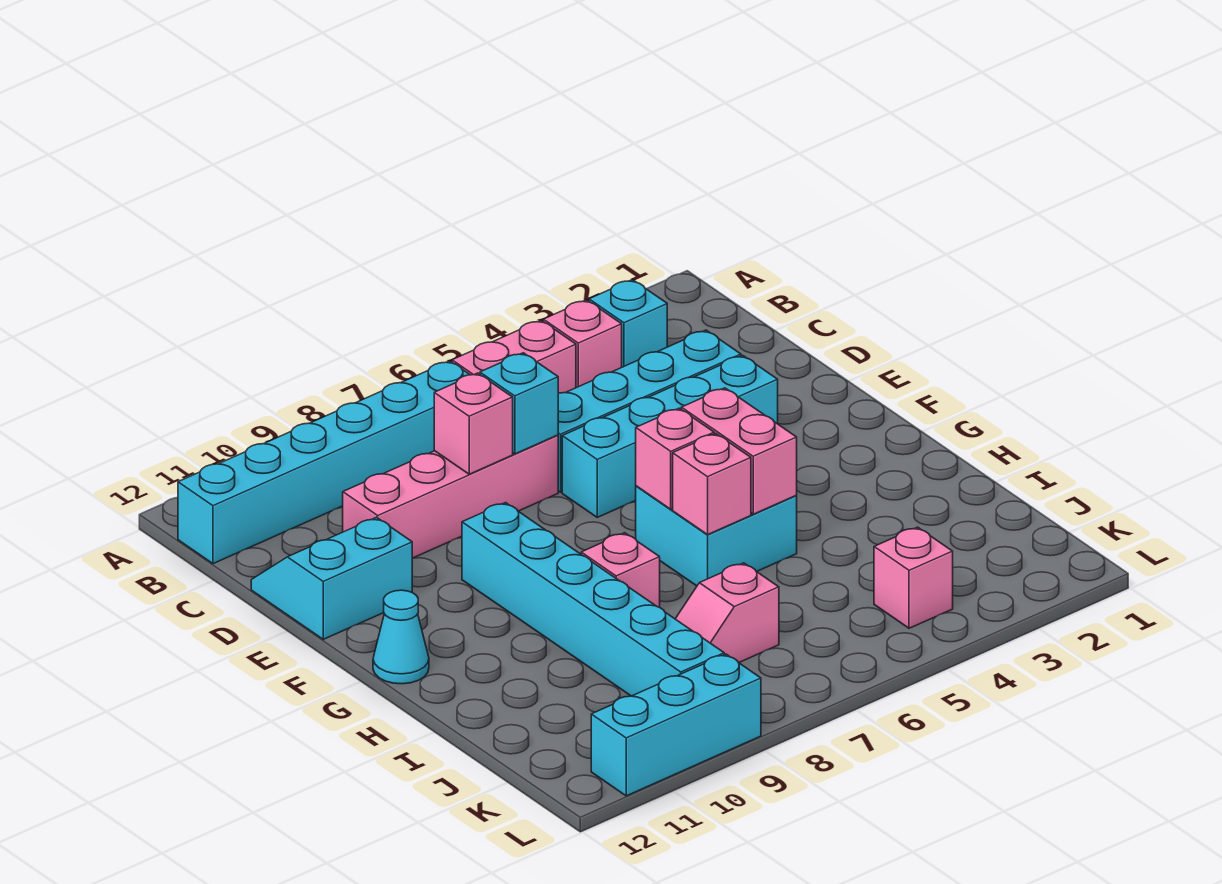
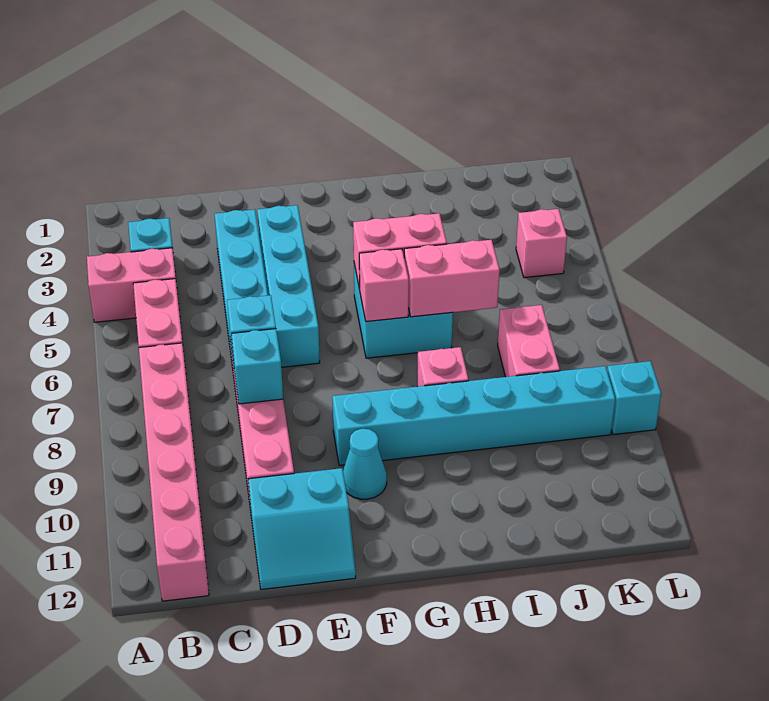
pink brick B4 level 1 -> pink brick A4:B4 level 1
cyan brick B7:B12 level 1 -> pink brick B7:B12 level 1
pink brick D8 level 2 -> cyan brick D8 level 2
cyan slope D11:E12 level 1 top E -> cyan slope D11:E12 level 1 top 11
cyan cone G12 level 1 -> cyan cone F10 level 1
pink brick H6 level 2 -> pink brick H6:I6 level 2
pink slope J7:J8 level 1 top 7 -> pink brick J7:J8 level 1
cyan brick L9:L11 level 1 -> cyan brick L9 level 1

